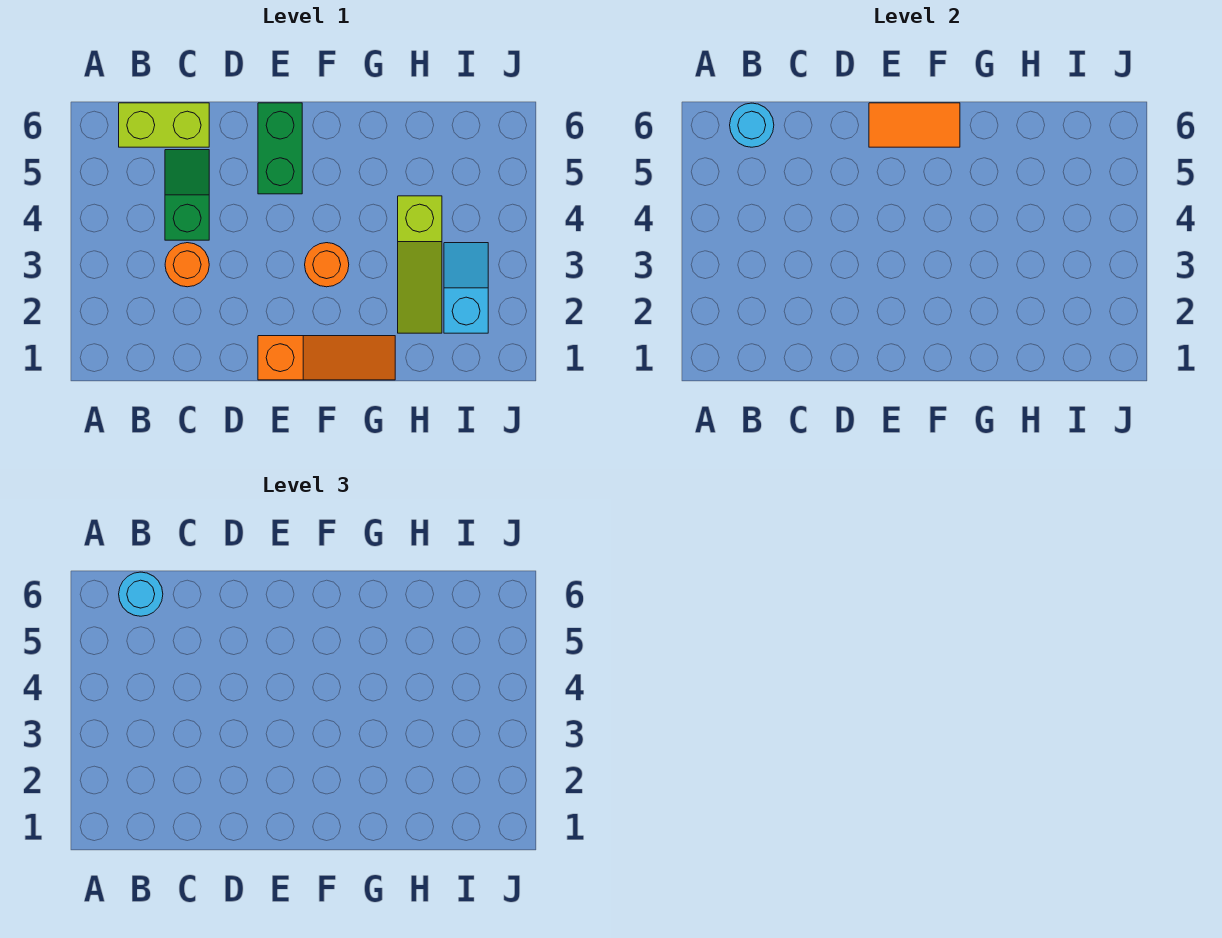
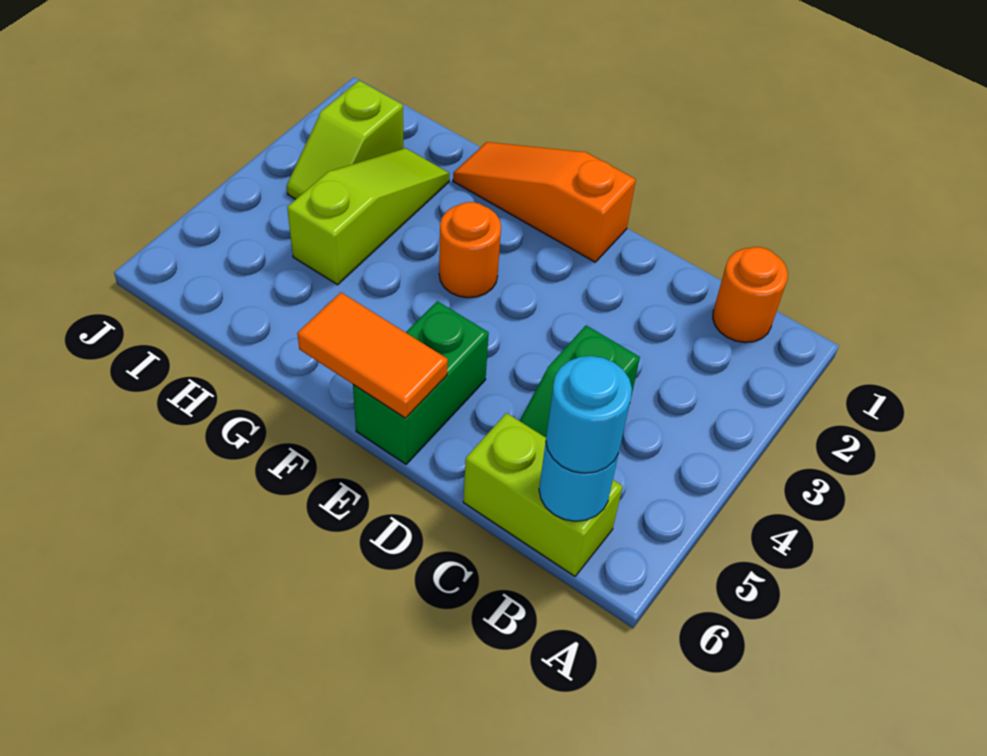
orange round brick C3 level 1 -> orange round brick B1 level 1
cyan slope I2:I3 level 1 top 2 -> lime slope I2:I3 level 1 top 2

